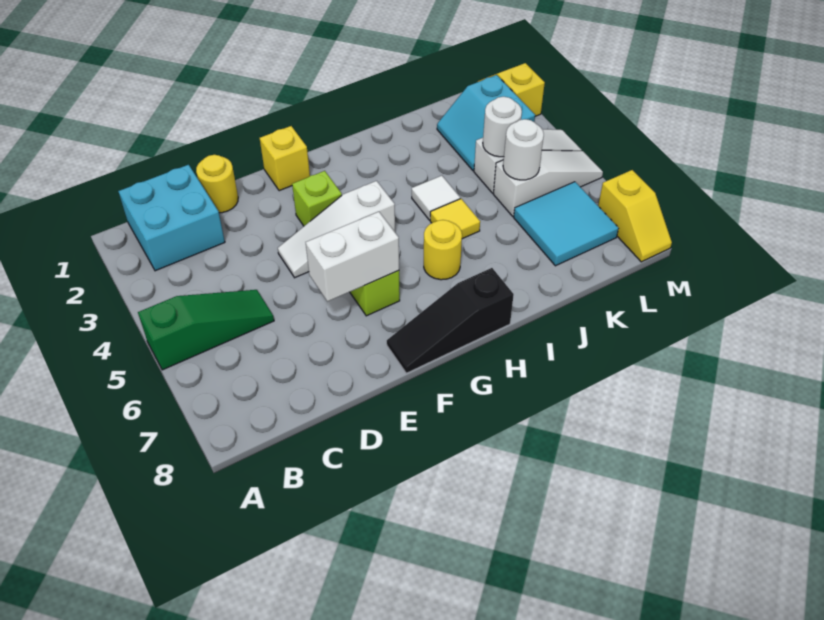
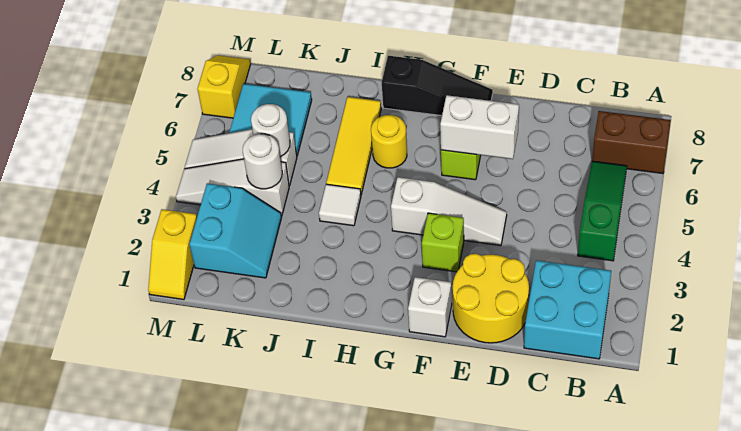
green slope A5:C5 level 1 top A -> green slope B4:B6 level 1 top 4
none -> brown brick A7:B7 level 1
yellow round brick D1 level 1 -> yellow round brick D1:E2 level 1
yellow brick F1 level 1 -> white brick F1 level 1
yellow tile I5 level 1 -> yellow tile I5:I7 level 1

